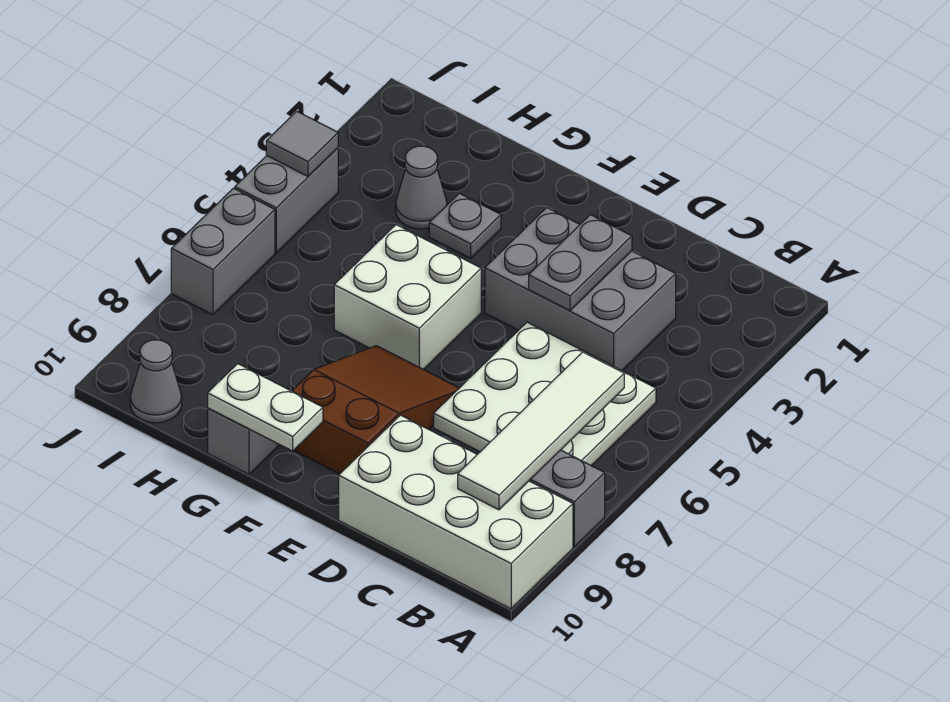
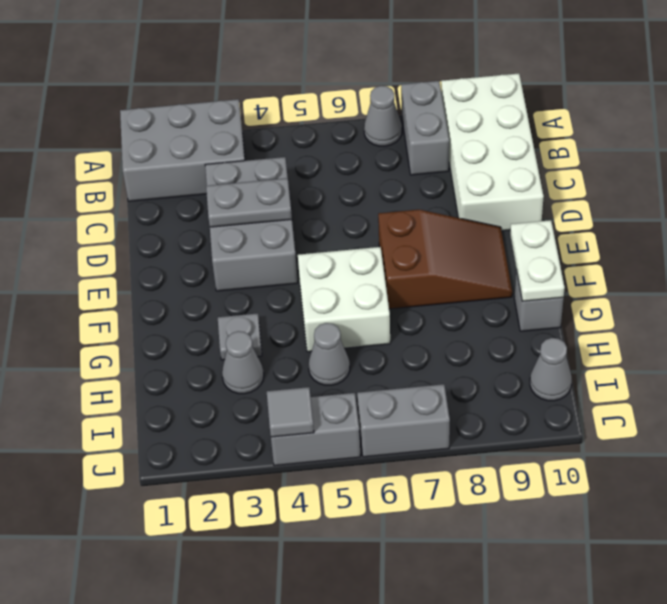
none -> grey brick A1:B3 level 1
none -> grey cone A7 level 1
white plate B5:D7 level 1 -> none
white tile B6:B9 level 2 -> none
brown slope E7:F9 level 1 top 9 -> brown slope E7:F9 level 1 top 7
none -> grey cone H5 level 1

